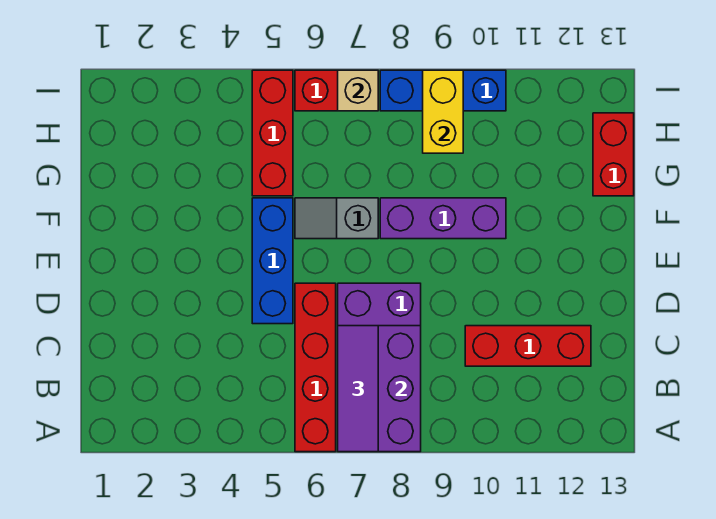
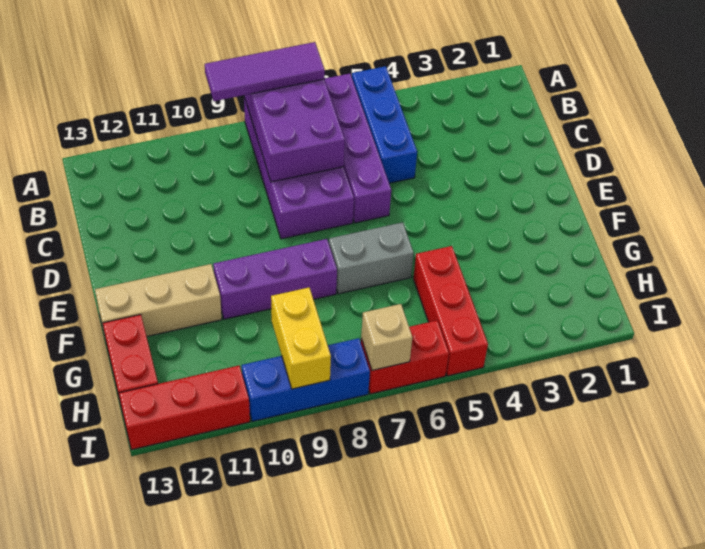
red brick A6:D6 level 1 -> purple brick A6:D6 level 1
purple tile A7:C7 level 3 -> purple tile A7:A9 level 3
red brick C10:C12 level 1 -> red brick I11:I13 level 1
blue brick D5:F5 level 1 -> blue brick A5:C5 level 1
grey slope F6:F7 level 1 top 7 -> grey brick F6:F7 level 1
none -> tan brick F11:F13 level 1

